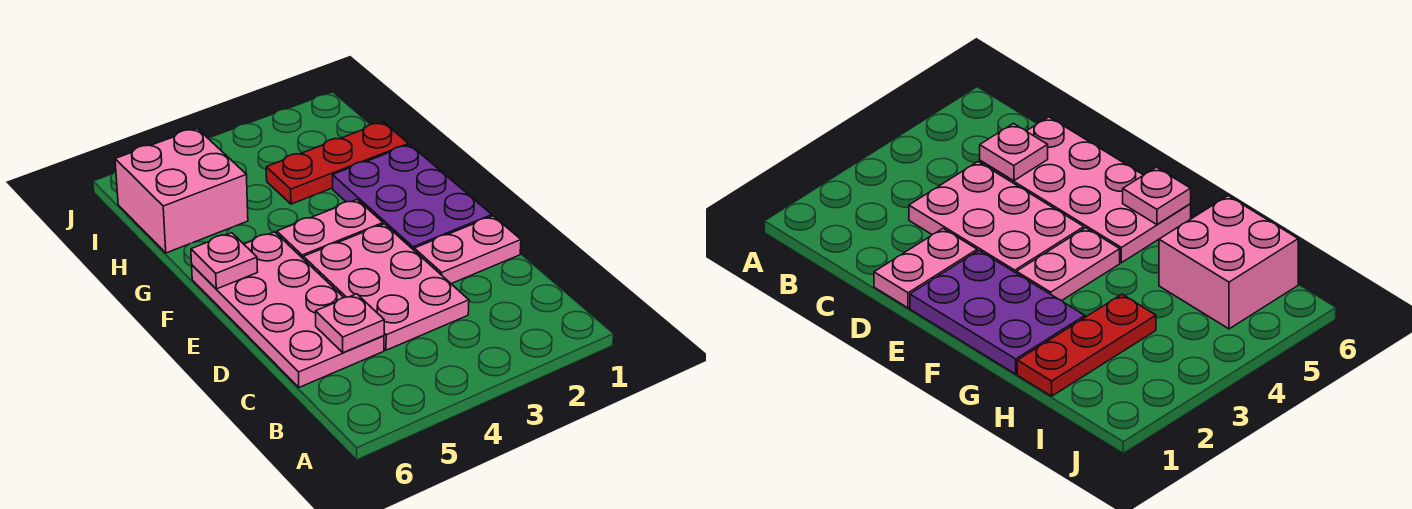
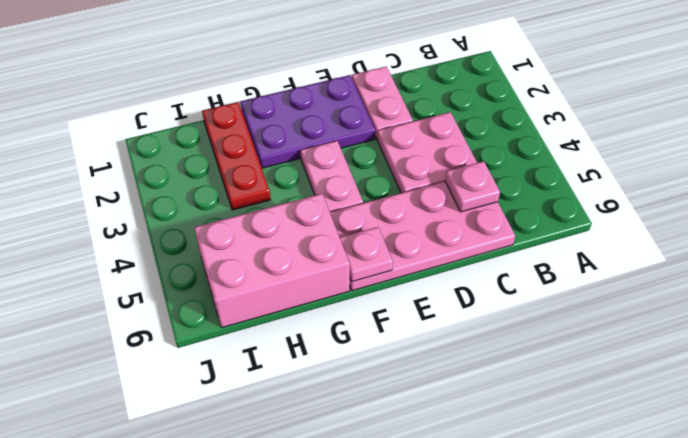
pink plate C3:E4 level 1 -> pink plate C3:D4 level 1
pink brick H5:I6 level 1 -> pink brick G5:I6 level 1

